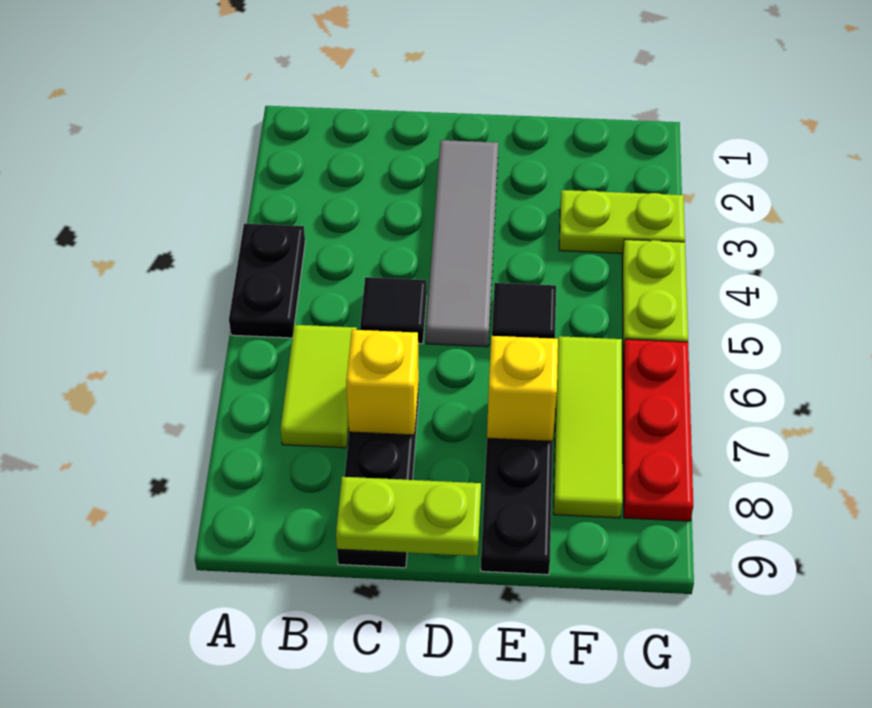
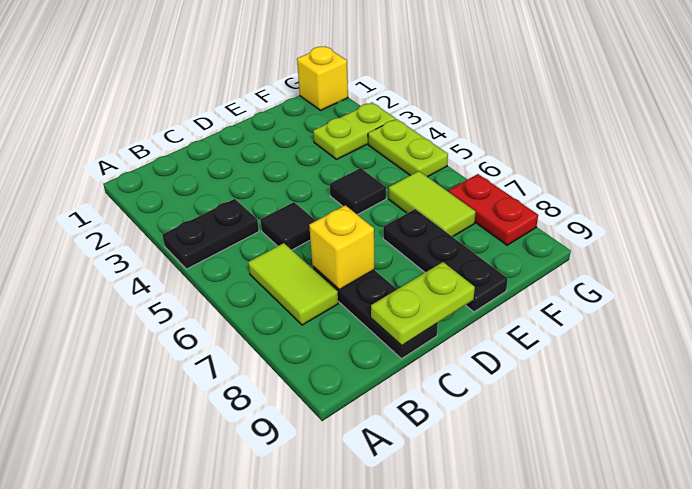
black plate A4:A5 level 1 -> black plate A4:B4 level 1
grey tile D2:D5 level 1 -> none
yellow brick E7 level 2 -> yellow brick G1 level 1
lime tile F6:F8 level 1 -> lime tile F6:F7 level 1
red plate G6:G8 level 1 -> red plate G7:G8 level 1

